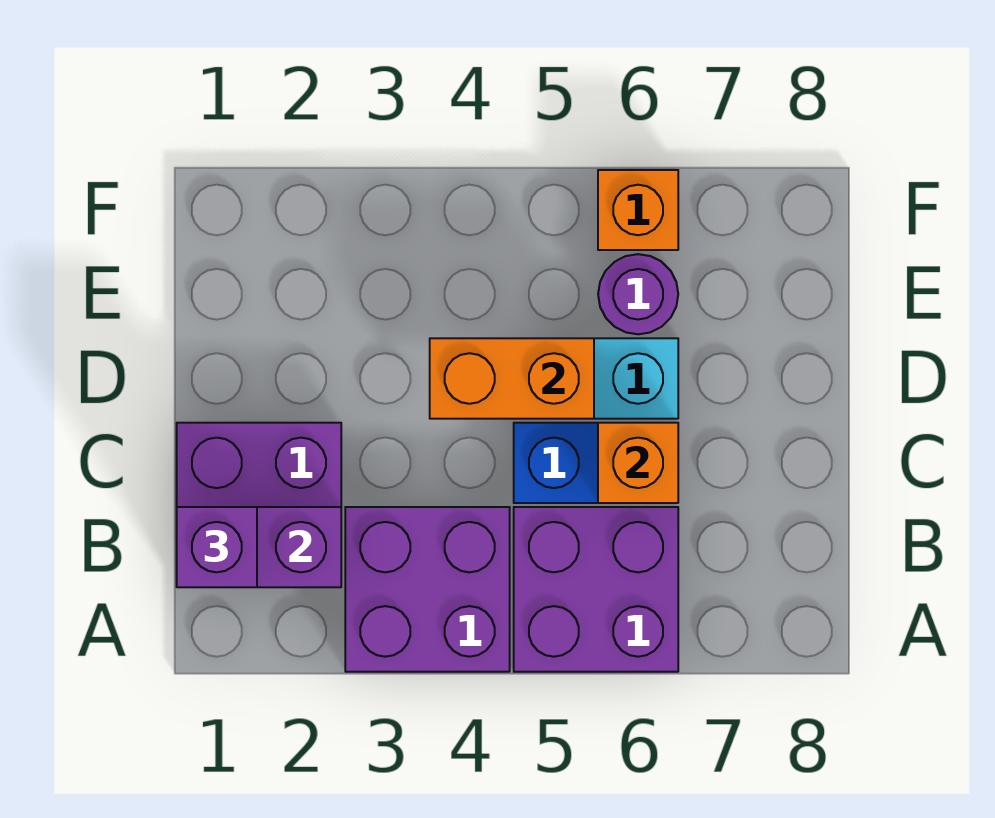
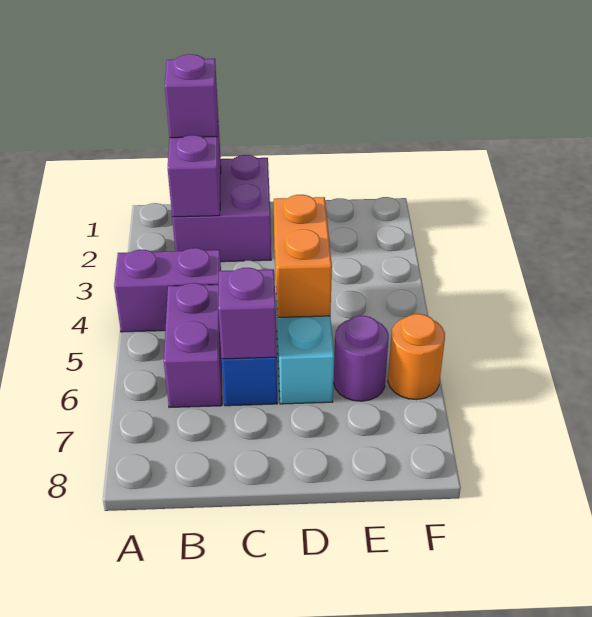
purple brick A3:B4 level 1 -> purple brick A4:B4 level 1
purple brick A5:B6 level 1 -> purple brick B5:B6 level 1
orange brick C6 level 2 -> purple brick C6 level 2
orange brick F6 level 1 -> orange round brick F6 level 1

